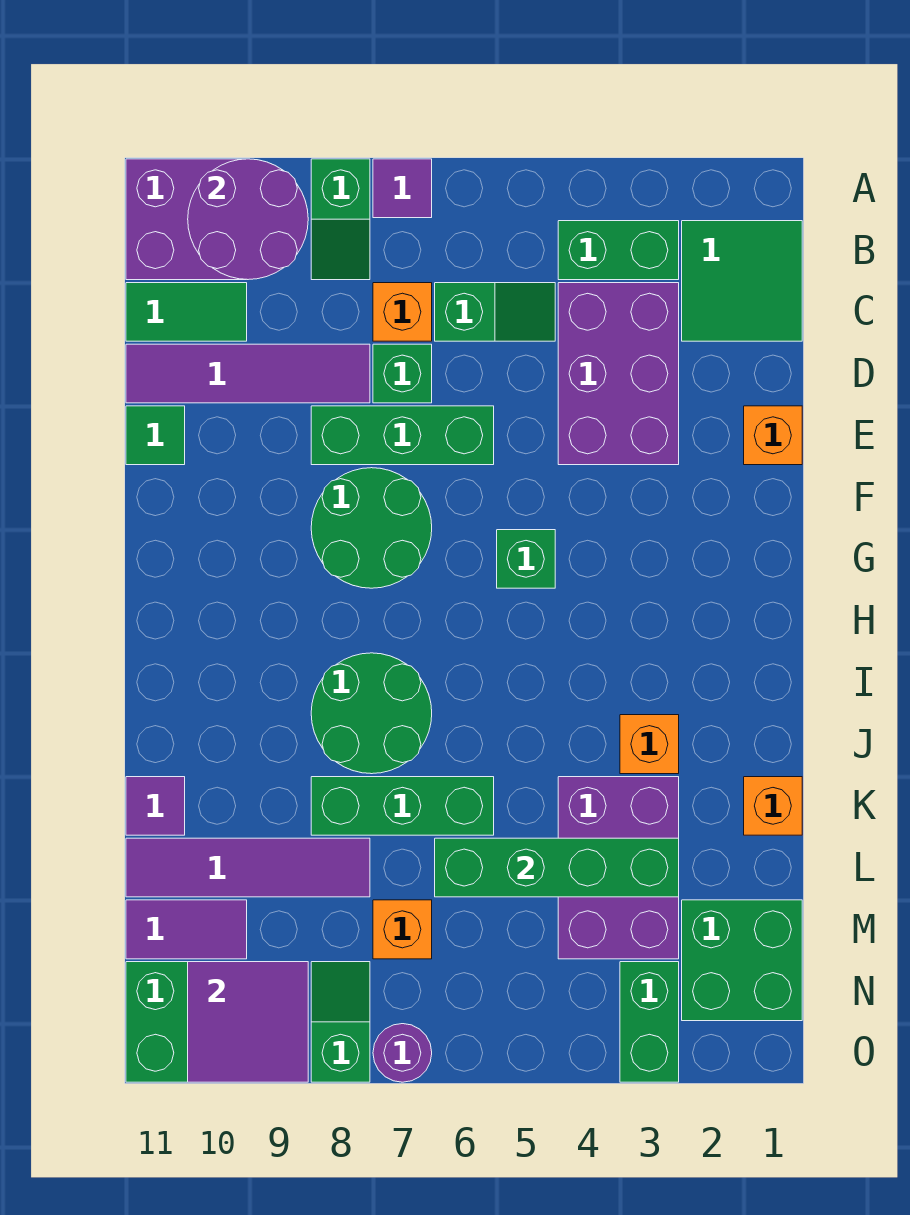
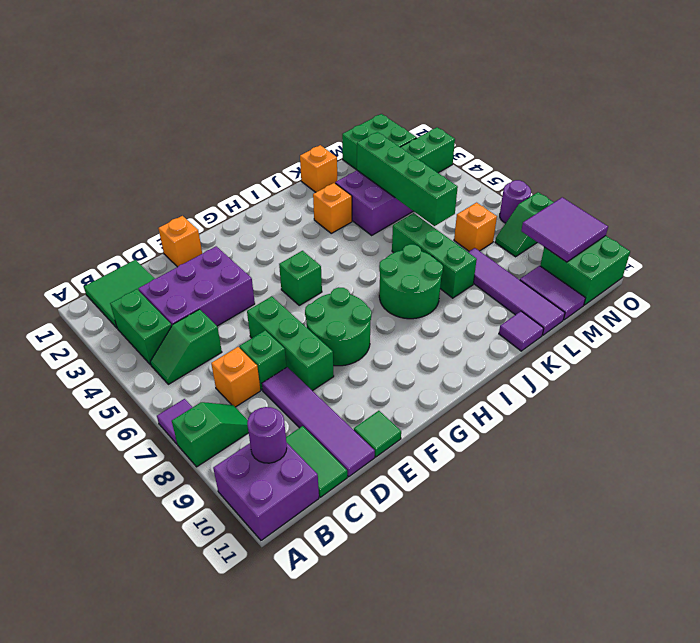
purple round brick A9:B10 level 2 -> purple round brick B10 level 2
green slope C5:C6 level 1 top 6 -> green slope B5:C5 level 1 top C

